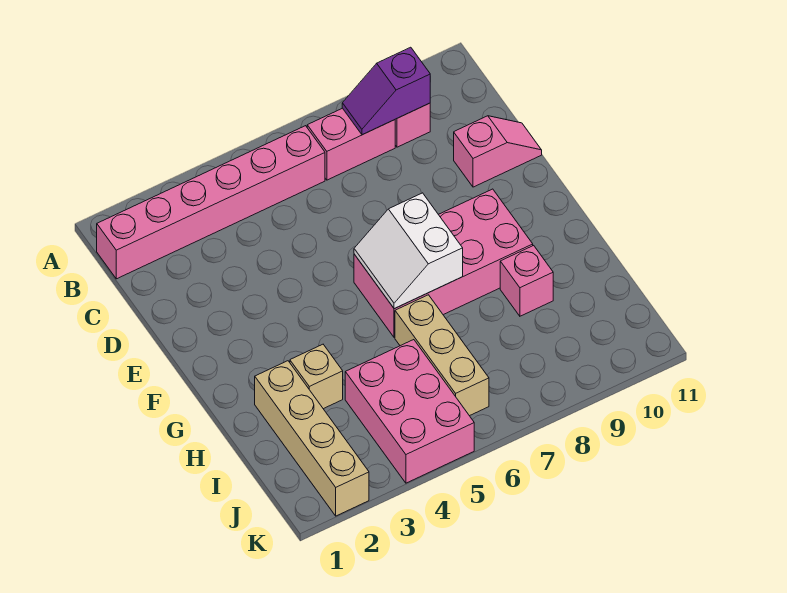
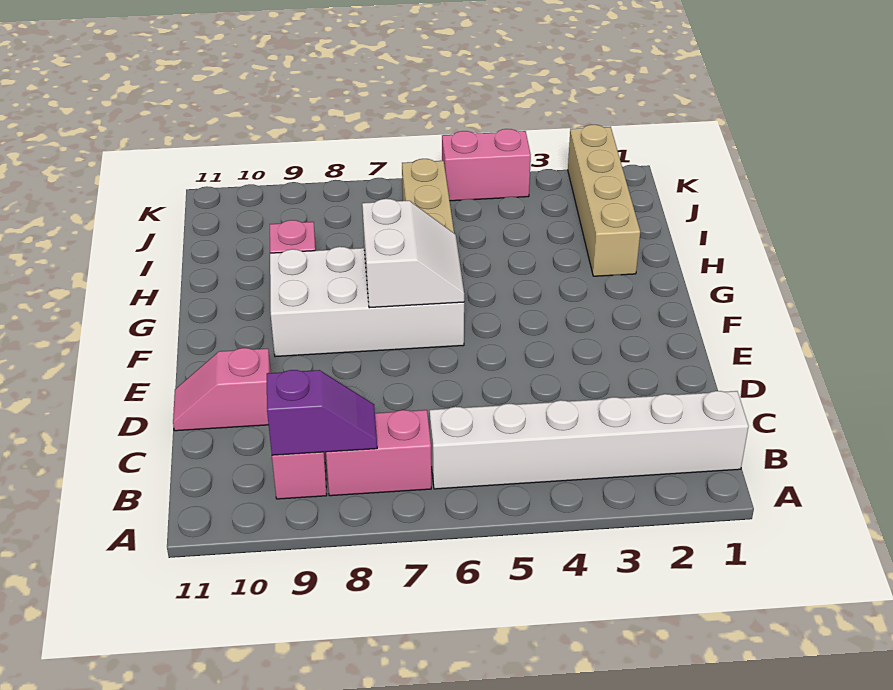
pink brick B1:B6 level 1 -> white brick B1:B6 level 1
pink brick F6:G9 level 1 -> white brick F6:G9 level 1
tan brick H3 level 1 -> none
pink brick I4:K5 level 1 -> pink brick K4:K5 level 1

